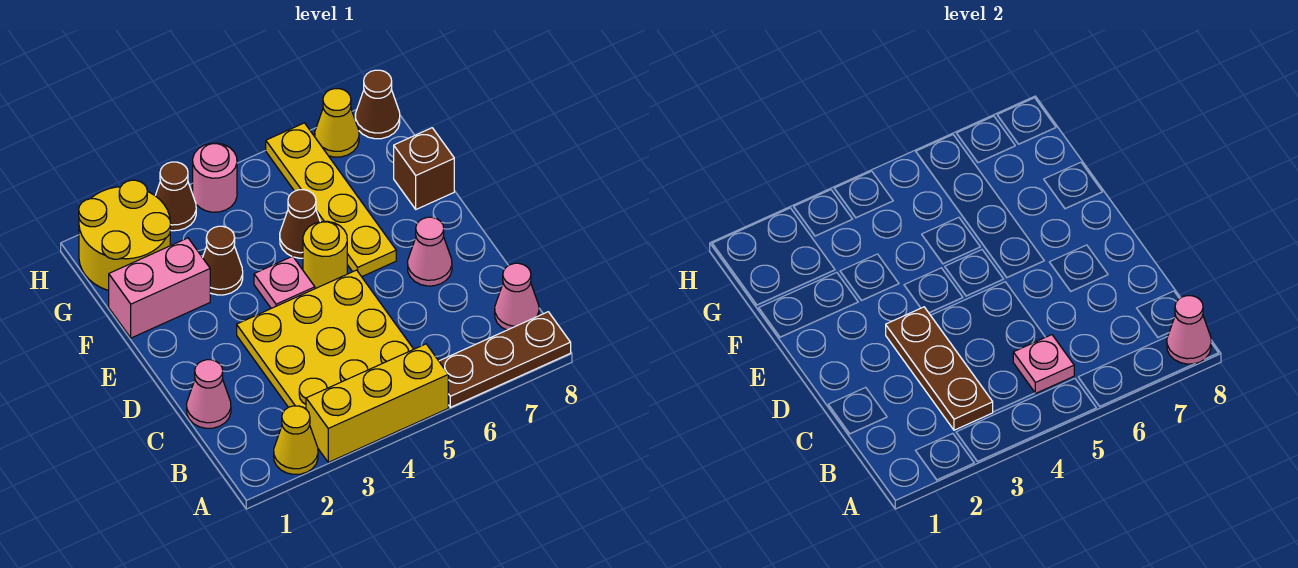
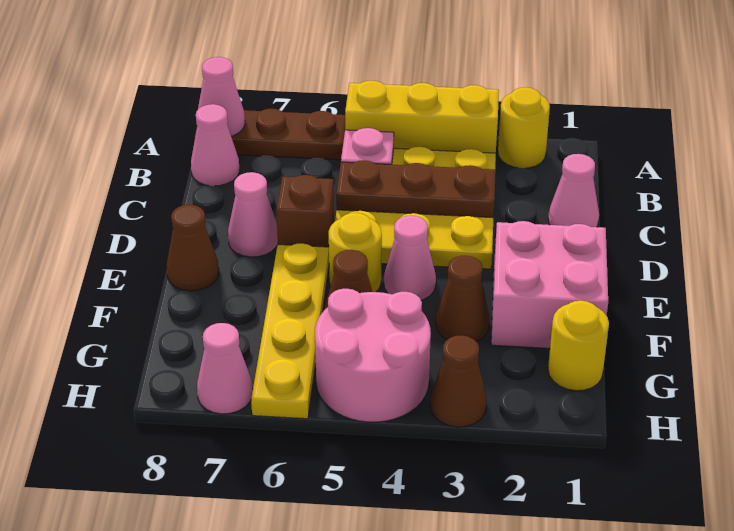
yellow cone A2 level 1 -> yellow round brick A2 level 1
brown plate B3:D3 level 2 -> brown plate C3:C5 level 2
pink plate E4 level 1 -> pink cone E4 level 1
pink brick F1:F2 level 1 -> pink brick E1:F2 level 1
brown brick F8 level 1 -> brown brick D6 level 1
yellow round brick G1:H2 level 1 -> yellow round brick G1 level 1
pink round brick H4 level 1 -> pink round brick G4:H5 level 1
yellow cone H7 level 1 -> pink cone H7 level 1
brown cone H8 level 1 -> brown cone E8 level 1

